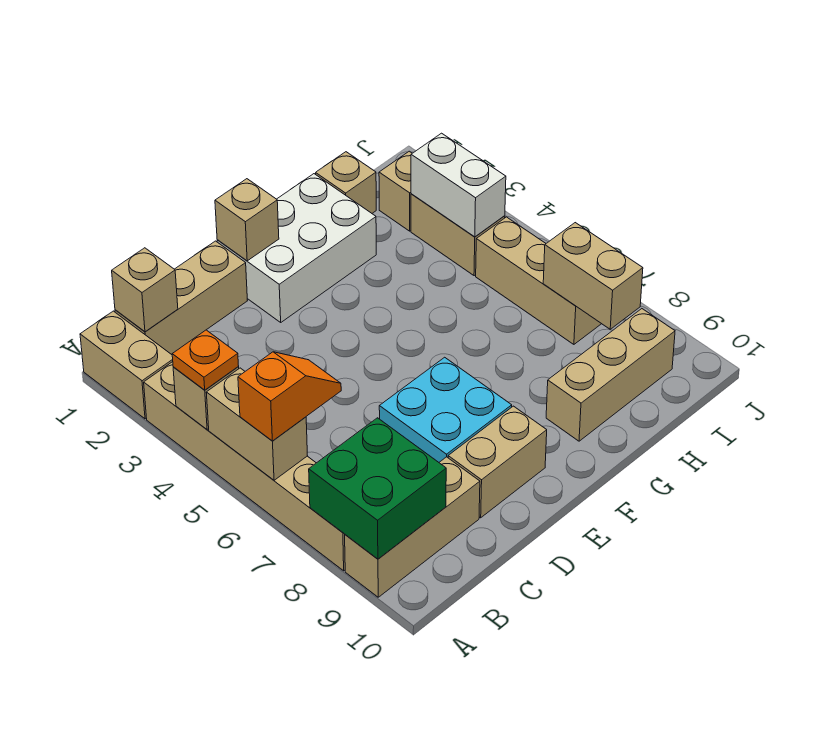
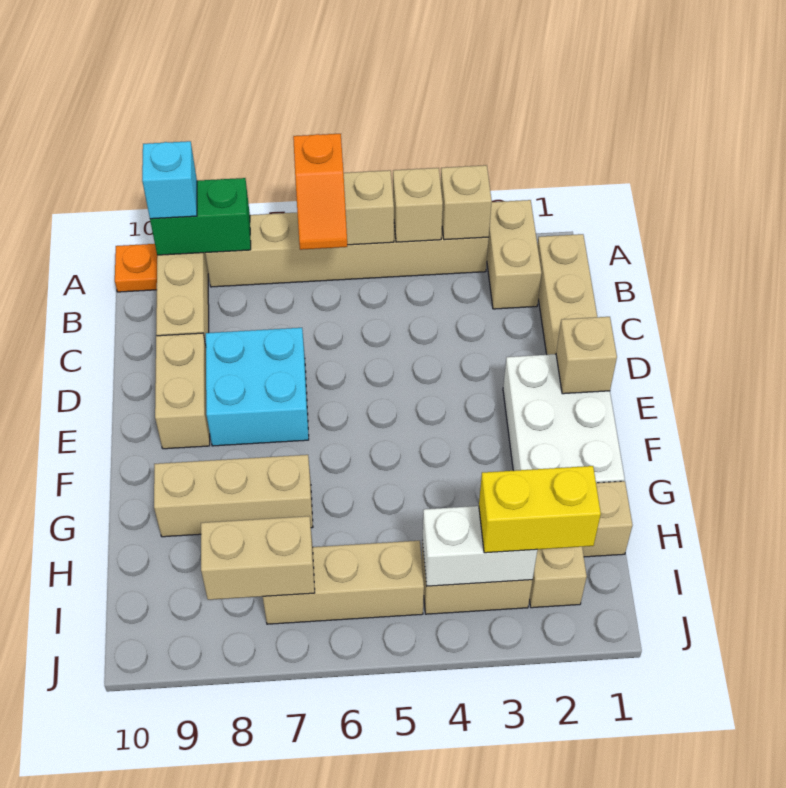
tan brick A1:A2 level 1 -> tan brick A2:B2 level 1
orange plate A4 level 3 -> orange plate A10 level 1
green brick A8:B9 level 2 -> green brick A8:A9 level 2
none -> cyan brick A9 level 3
tan brick B1 level 2 -> tan brick A3 level 2
tan brick G9:I9 level 1 -> tan brick G7:G9 level 1
none -> yellow brick I2:I3 level 3

